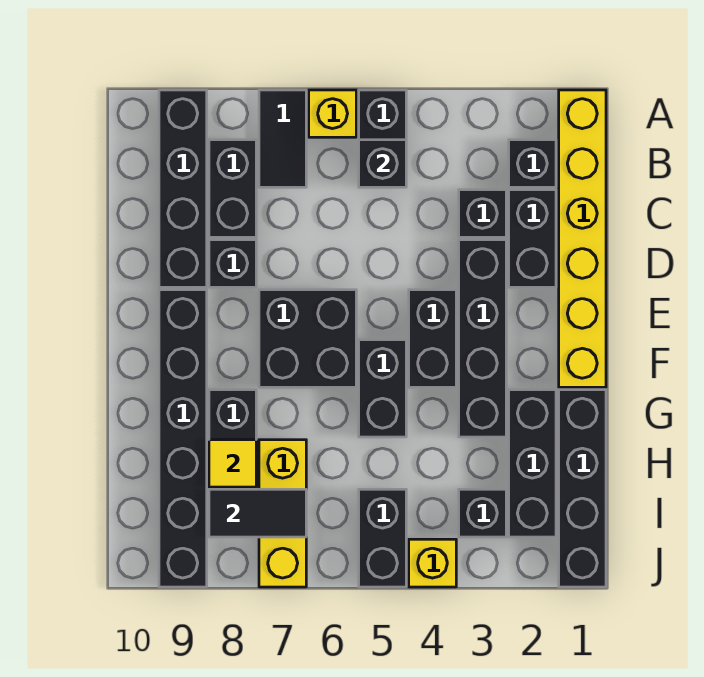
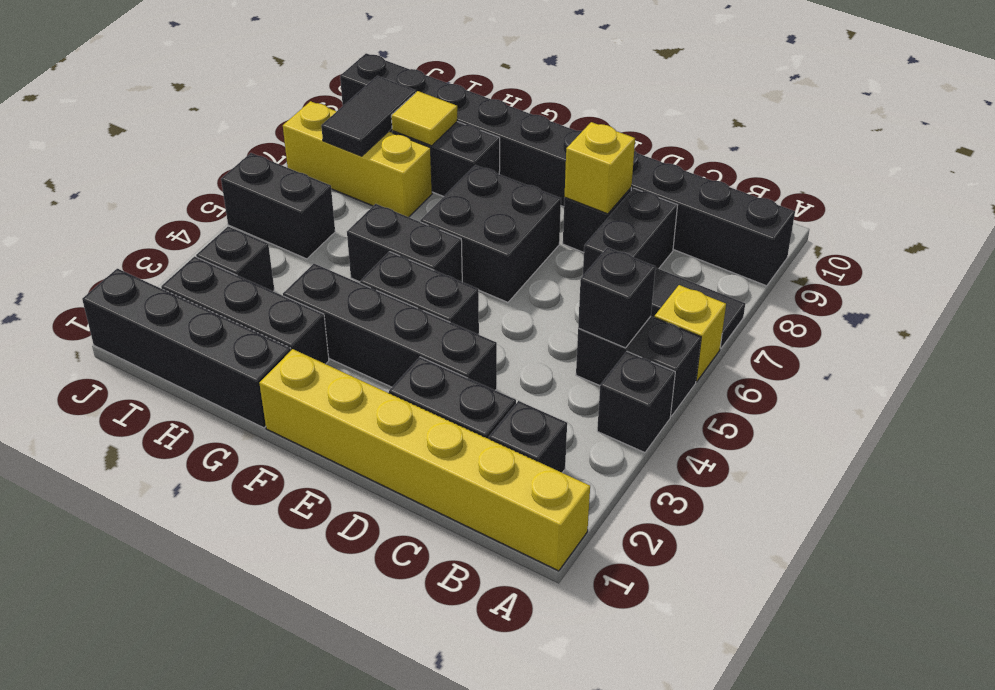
black brick B8:C8 level 1 -> black brick C7:C8 level 1
black brick C3 level 1 -> black brick A4 level 1
yellow brick J4 level 1 -> yellow brick D8 level 2

